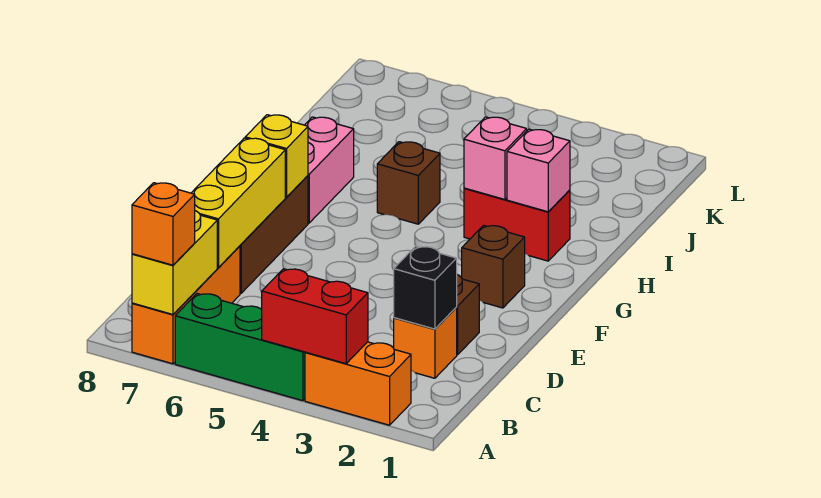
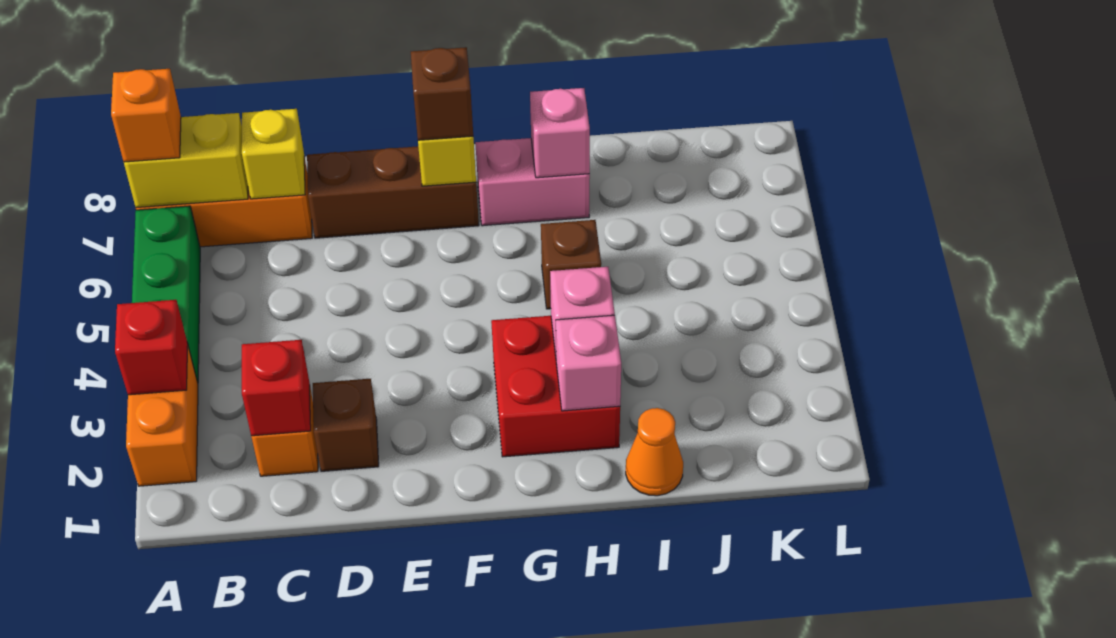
red brick A3:A4 level 2 -> red brick A3 level 2
black brick C2 level 2 -> red brick C2 level 2
yellow brick C7:E7 level 2 -> yellow brick C7 level 2
brown brick F2 level 1 -> brown brick F7 level 3
red brick H2:H3 level 1 -> red brick G2:H3 level 1
none -> pink brick H7 level 2
none -> orange cone I1 level 1

